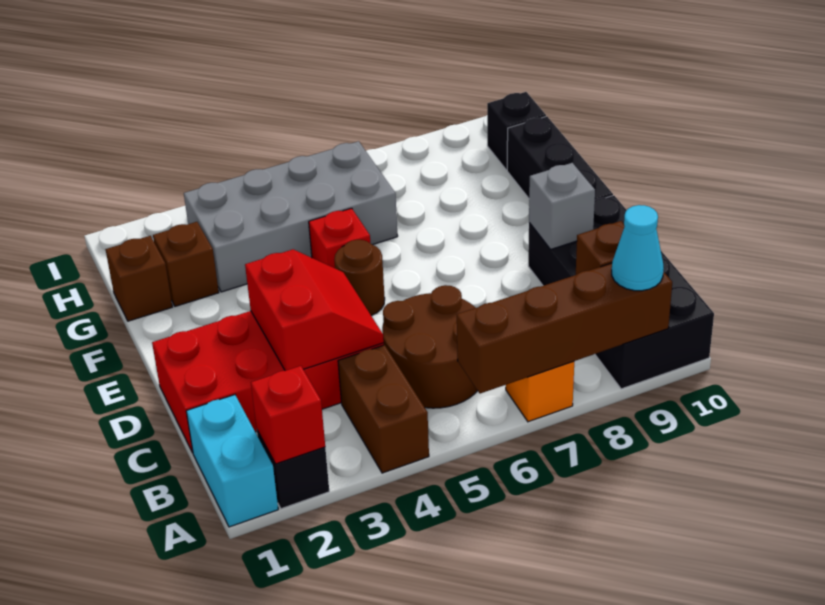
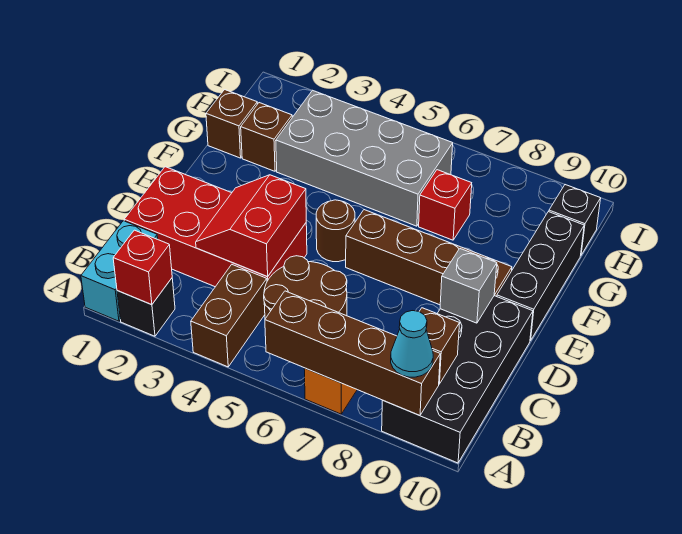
red slope C3:D4 level 2 top 3 -> red slope C3:D4 level 2 top 4
none -> brown brick E6:E9 level 1
red brick F5 level 1 -> red brick G7 level 1

